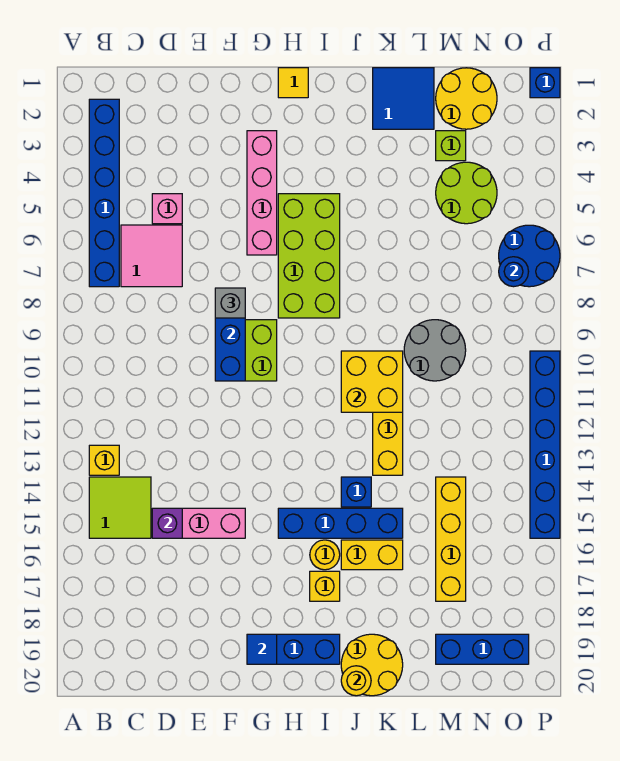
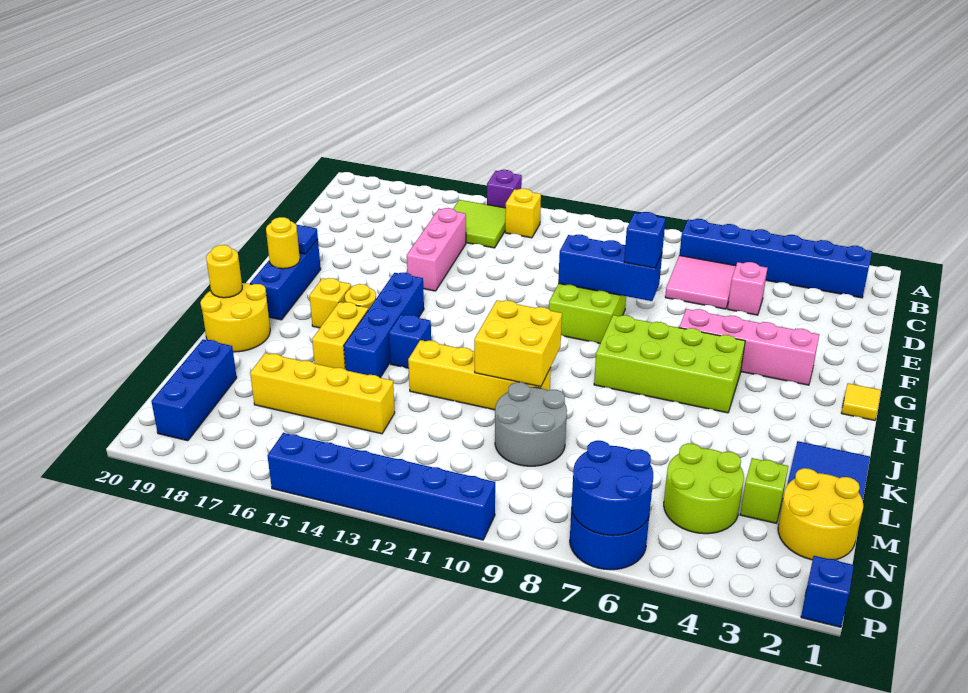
purple brick D15 level 2 -> purple brick A14 level 1
grey brick F8 level 3 -> blue brick F8 level 3
none -> yellow round brick H19 level 2
blue round brick O7 level 2 -> blue round brick O6:P7 level 2

